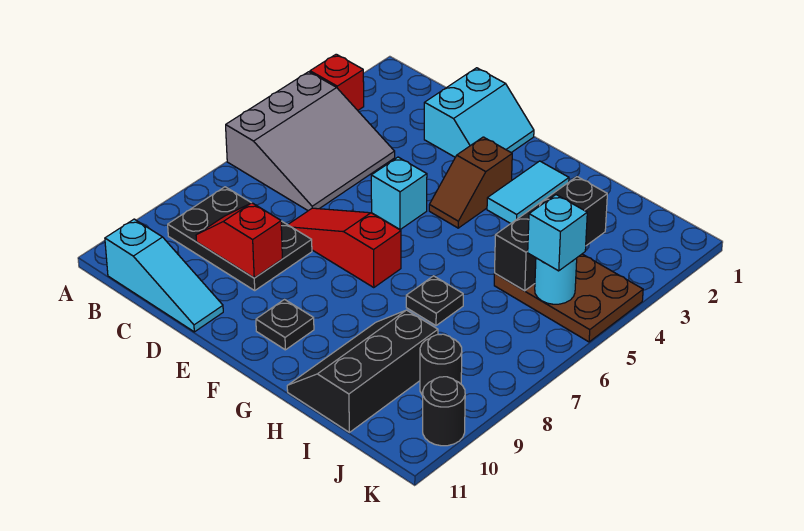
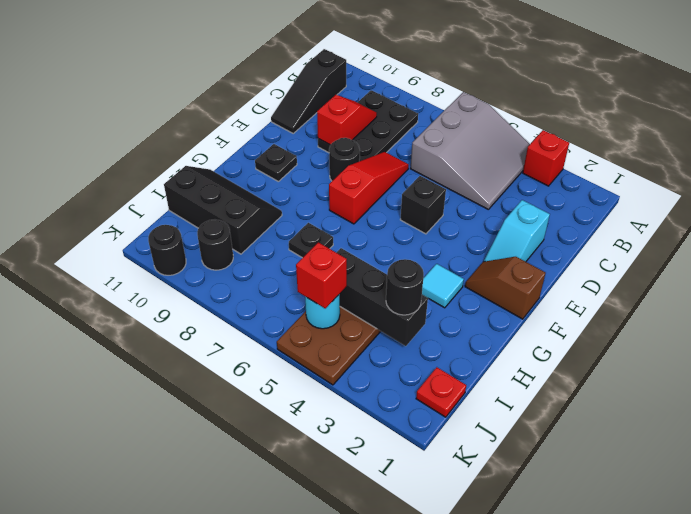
grey slope A4:C6 level 1 top A -> grey slope A4:C6 level 1 top 6
cyan slope B11:D11 level 1 top B -> black slope B11:D11 level 1 top B
cyan slope D1:E2 level 1 top D -> cyan slope D2:E2 level 1 top D
cyan brick E5 level 1 -> black brick E5 level 1
none -> black round brick E8 level 1
brown slope F3:F4 level 1 top 3 -> brown slope F1:F2 level 1 top 1
cyan tile G2:G3 level 1 -> cyan tile G3 level 1
none -> black round brick I3 level 3
none -> red plate J1 level 1
cyan brick J5 level 3 -> red brick J5 level 3

